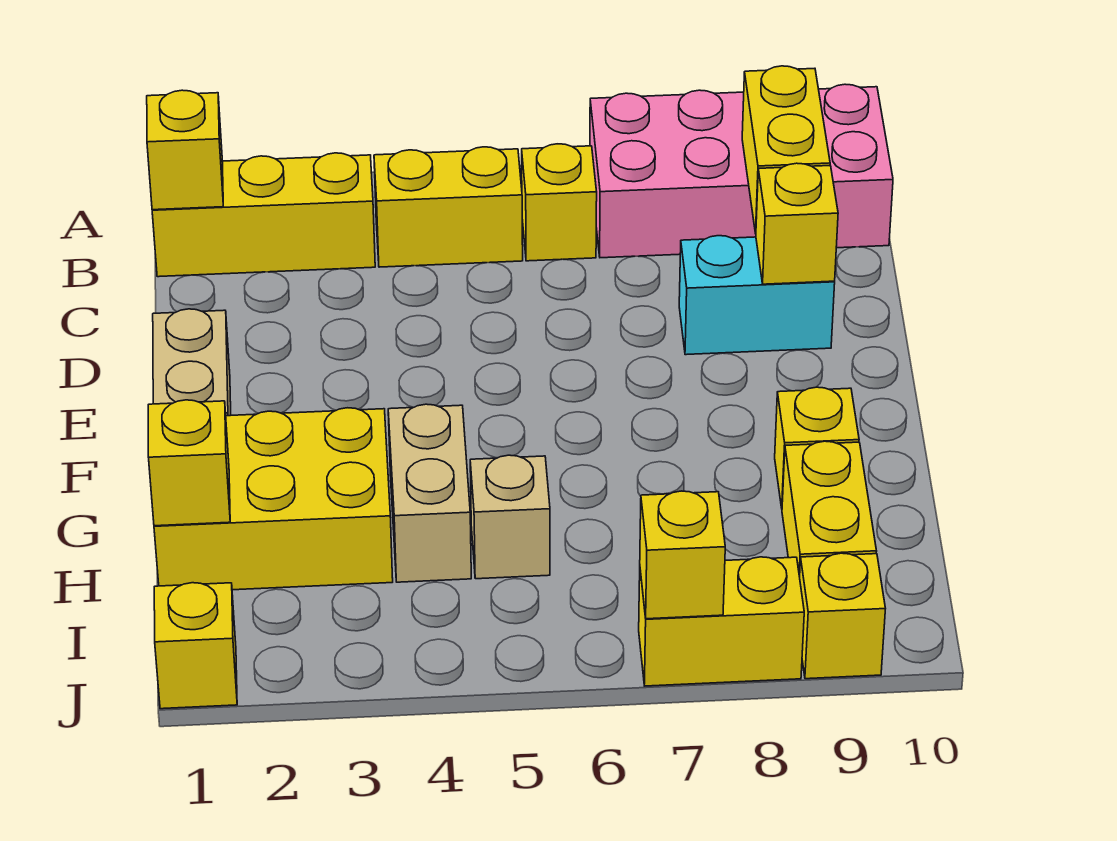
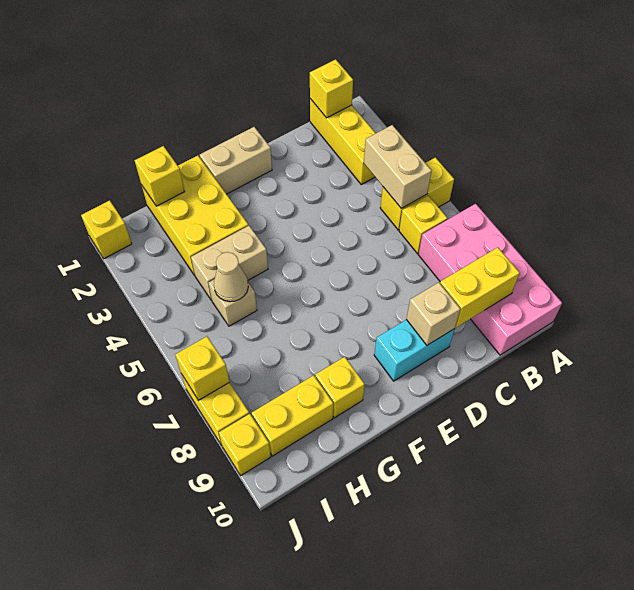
yellow brick B4:B5 level 1 -> yellow brick A5:B5 level 1
none -> tan brick B4:B5 level 2
cyan brick D8:D9 level 1 -> cyan brick D9:E9 level 1
yellow brick D9 level 2 -> tan brick D9 level 2
none -> tan cone H5 level 2

